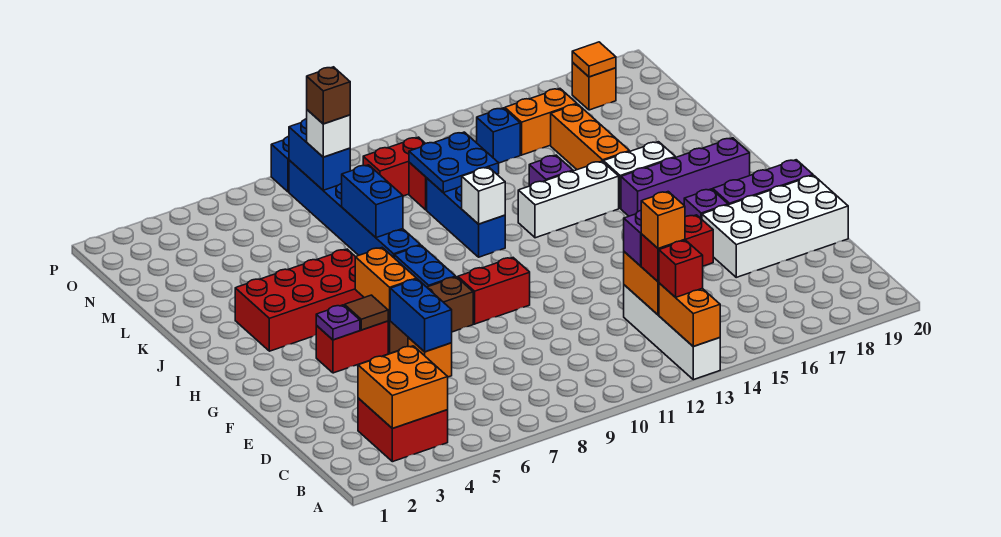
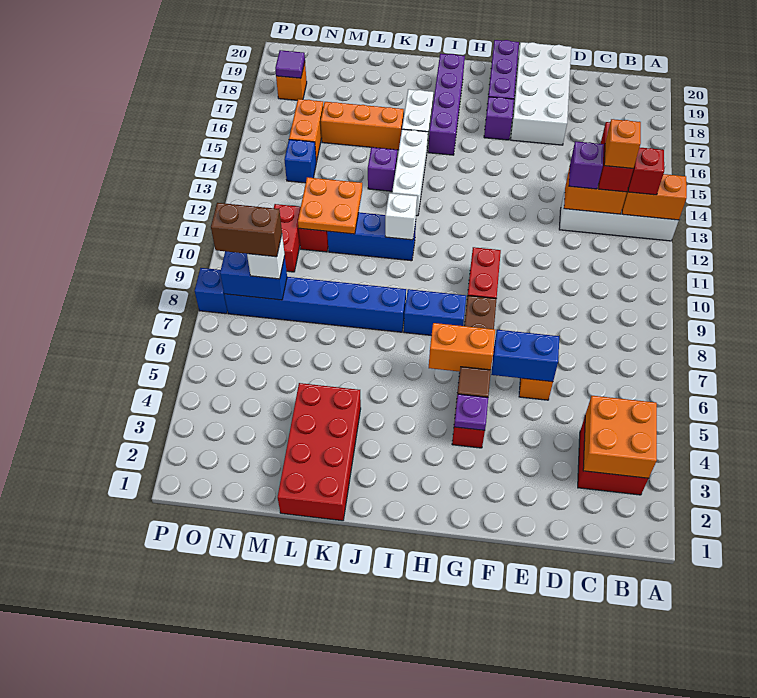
red brick I3:J6 level 1 -> red brick K1:L4 level 1
blue brick K8:L8 level 2 -> none
blue plate L11:M12 level 2 -> orange plate L11:M12 level 2
brown brick N8 level 4 -> brown brick N8:O8 level 4
orange tile O18 level 2 -> purple tile O18 level 2

